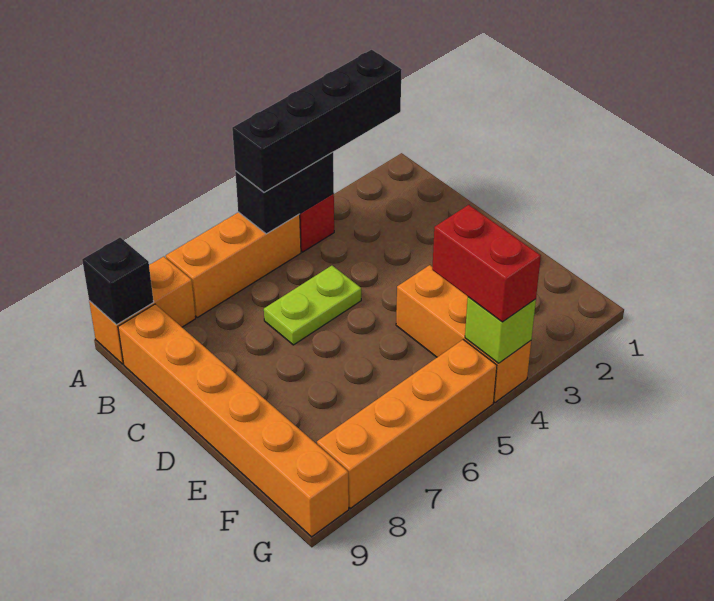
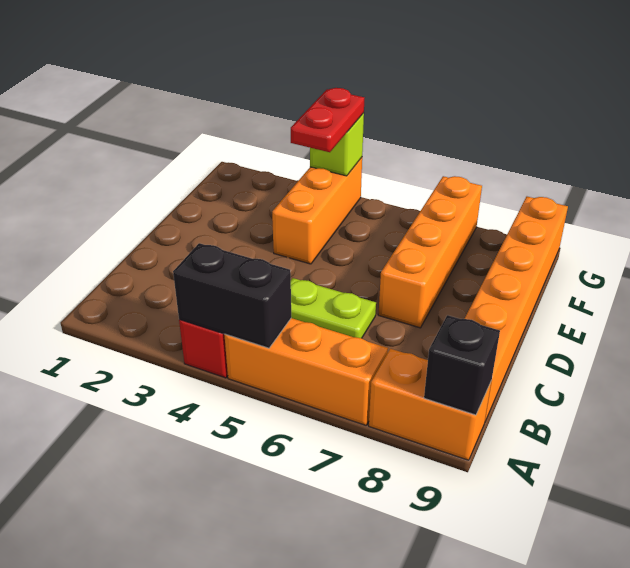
black brick A2:A5 level 3 -> none
red brick F4:G4 level 3 -> red plate F4:G4 level 3
orange brick G5:G8 level 1 -> orange brick D7:G7 level 1

